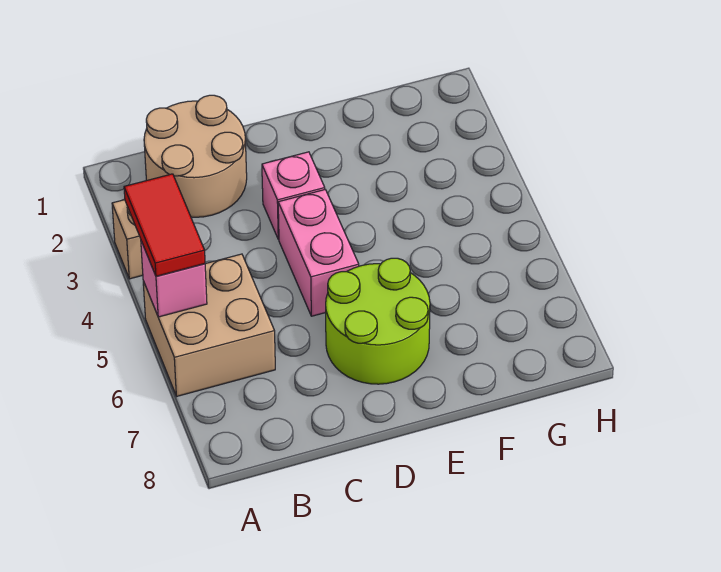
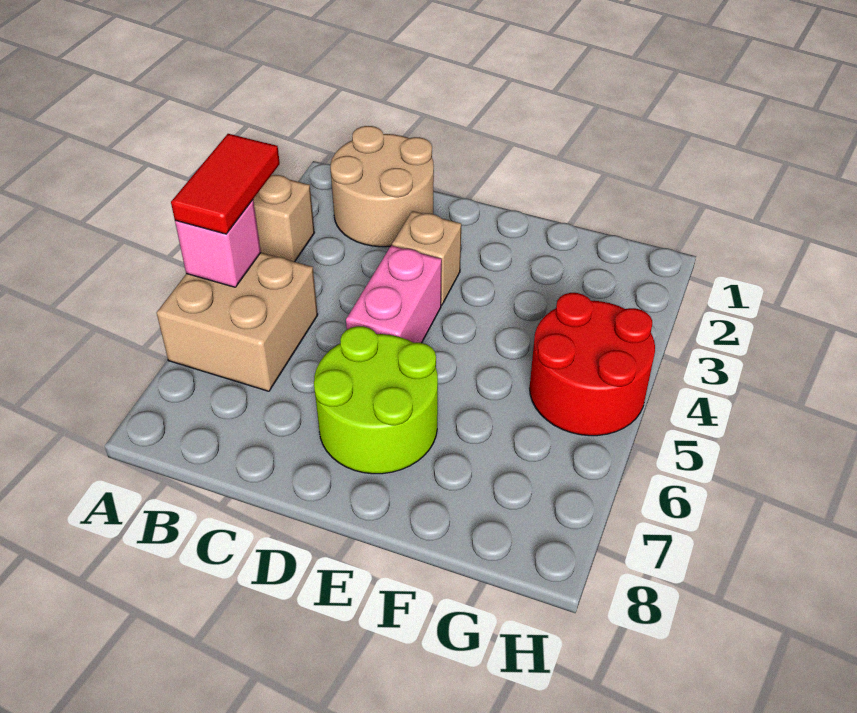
pink brick D3 level 1 -> tan brick D3 level 1
none -> red round brick G4:H5 level 1

